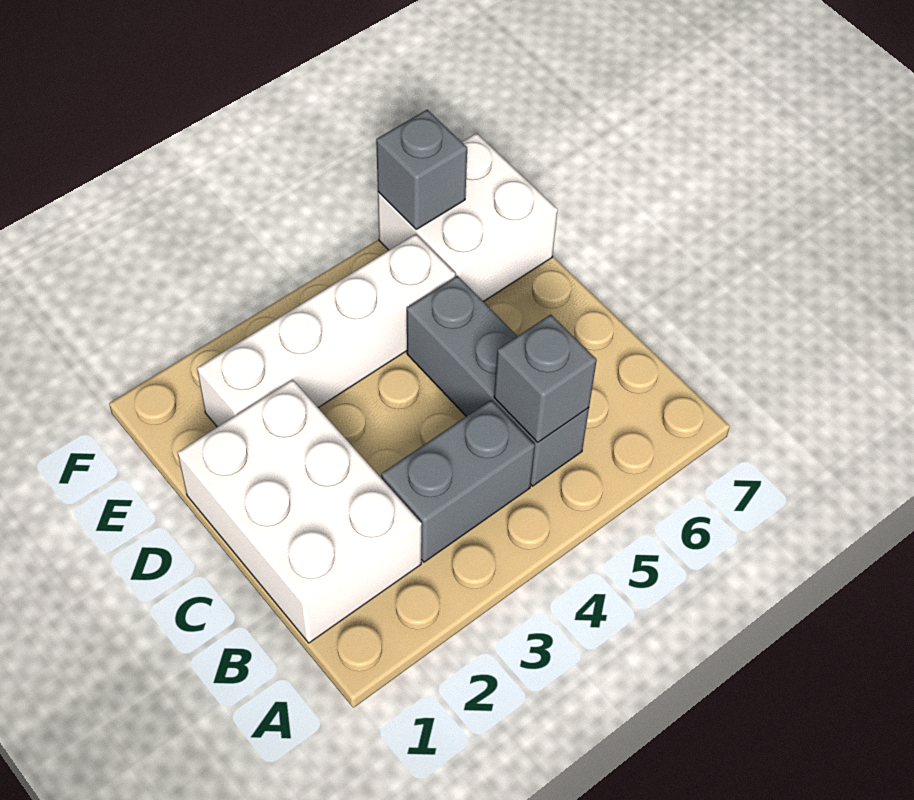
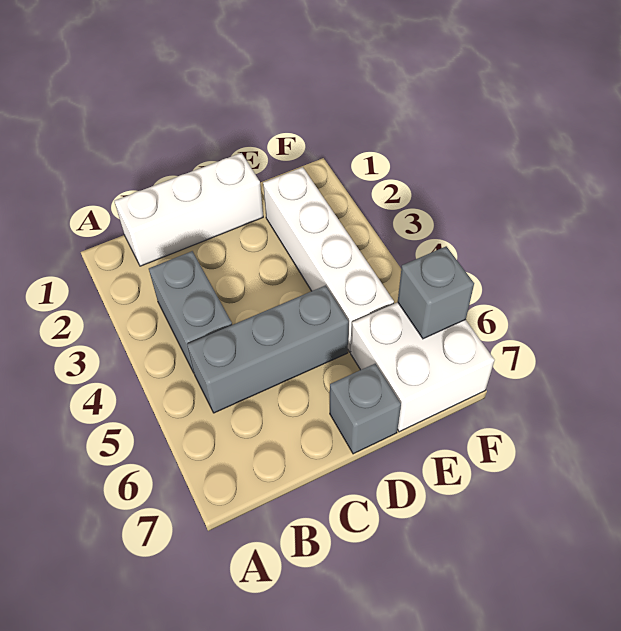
white brick B1:D2 level 1 -> white brick B1:D1 level 1
grey brick B5 level 2 -> grey brick D7 level 1

